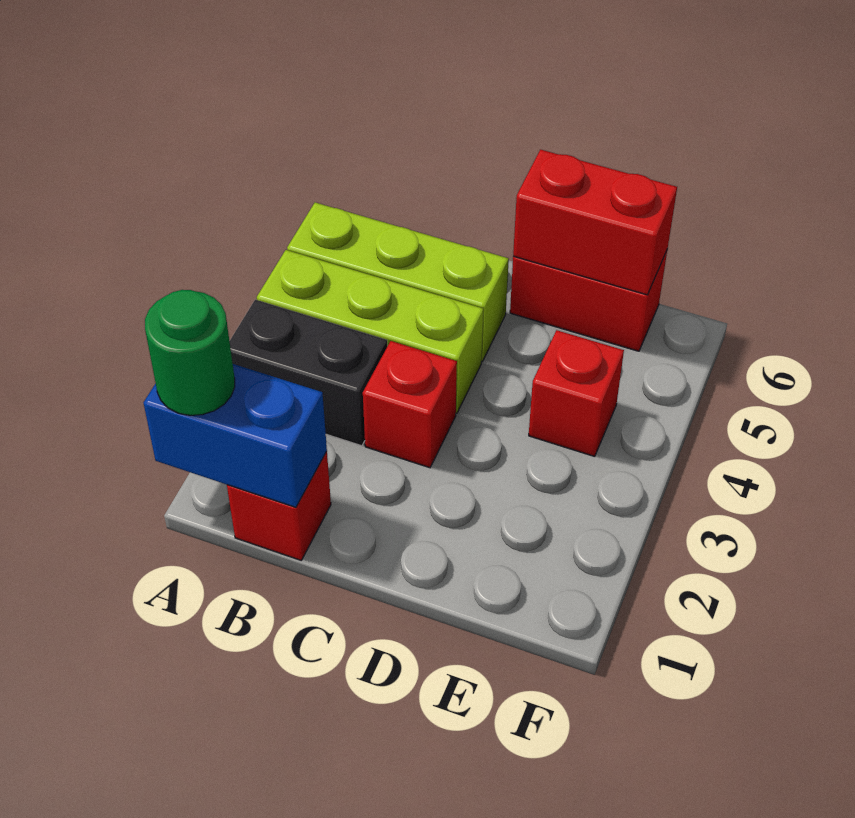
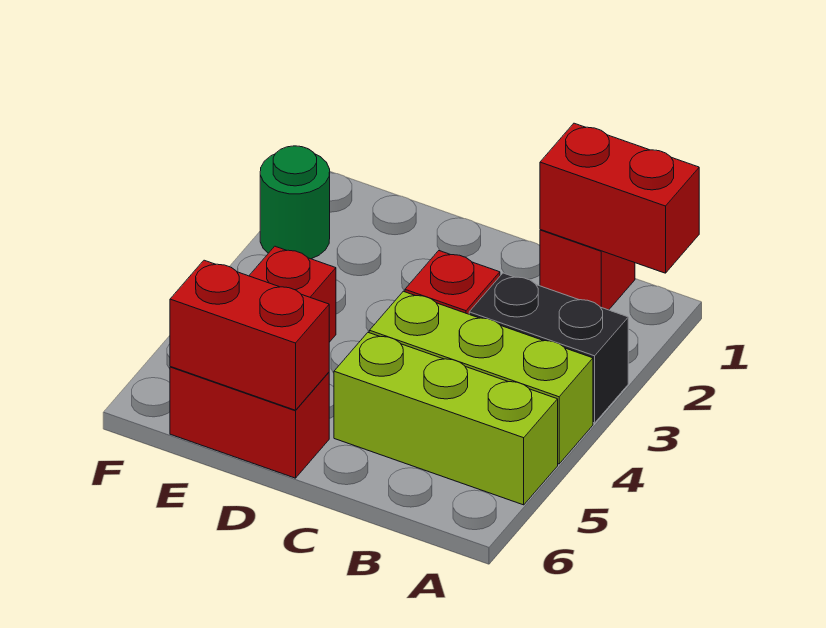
blue brick A1:B1 level 2 -> red brick A1:B1 level 2
green round brick A1 level 3 -> green round brick F2 level 1

